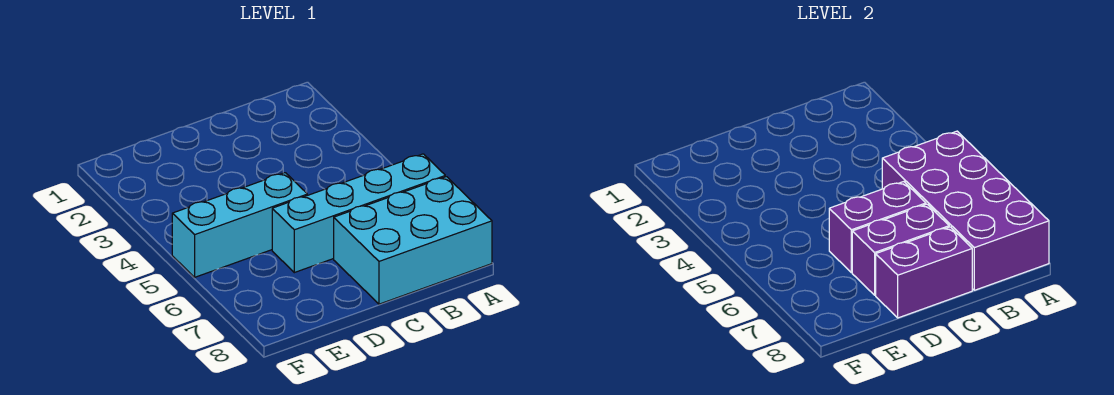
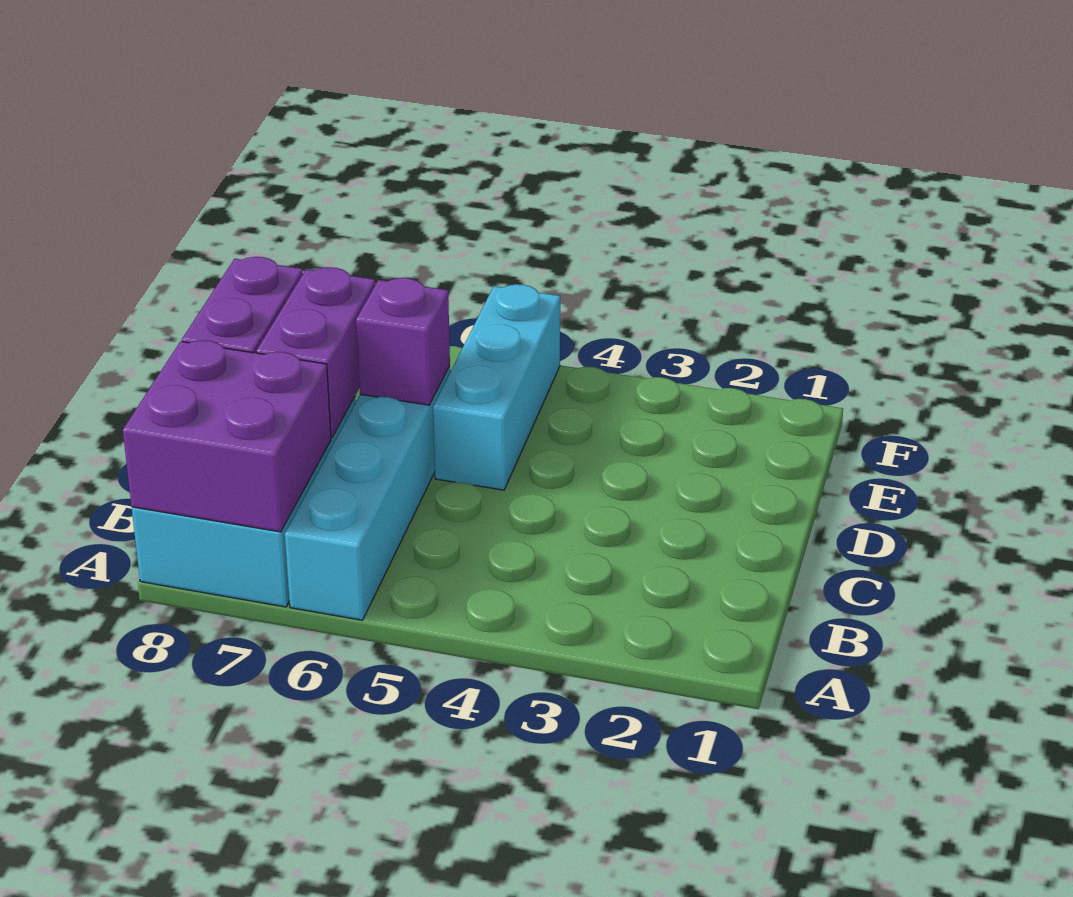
purple brick A5:B8 level 2 -> purple brick A7:B8 level 2
purple brick C6:D6 level 2 -> purple brick D6 level 2

